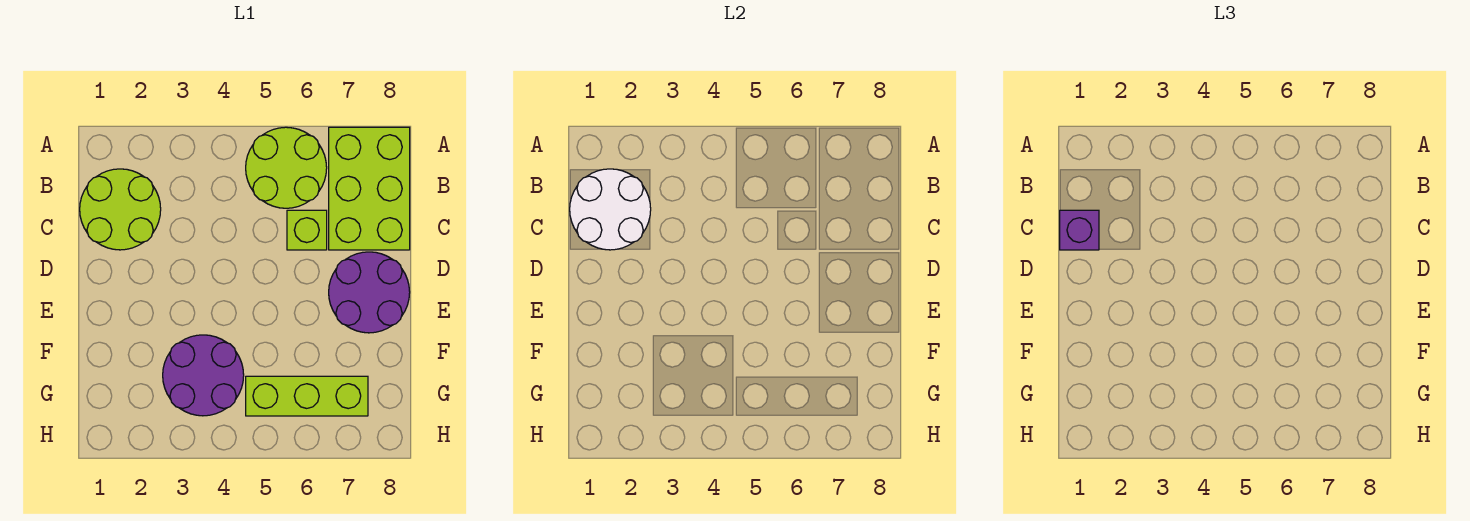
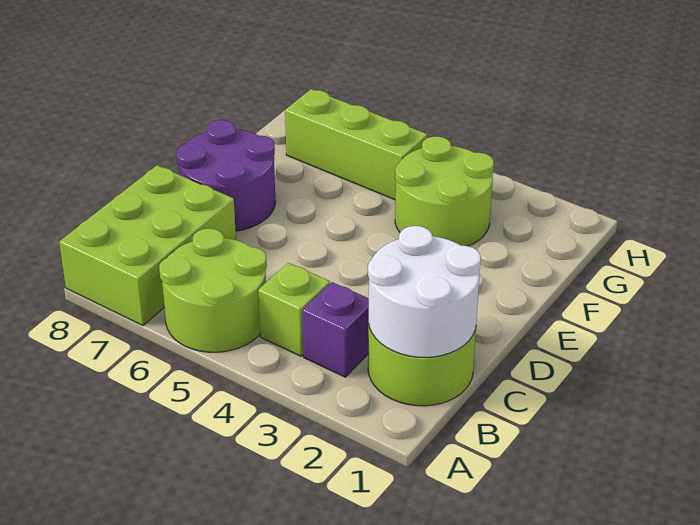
purple brick C1 level 3 -> purple brick B3 level 1
lime brick C6 level 1 -> lime brick B4 level 1
purple round brick F3:G4 level 1 -> lime round brick F3:G4 level 1

